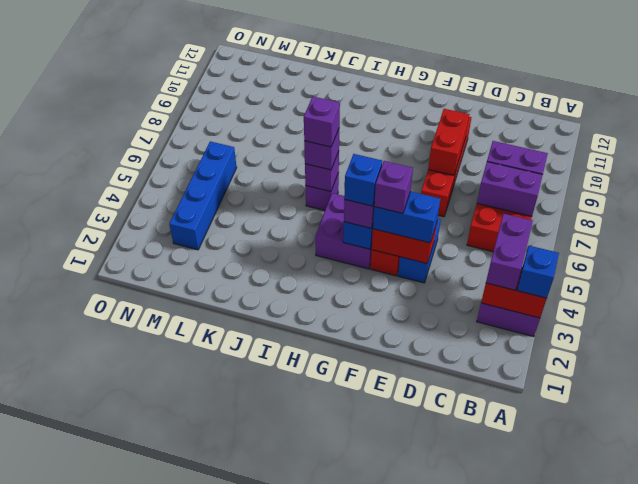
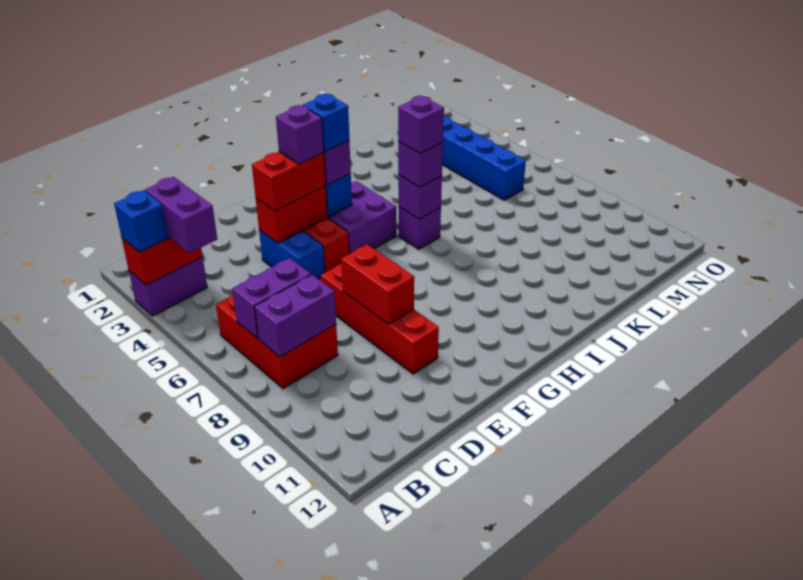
blue brick E4:F4 level 3 -> red brick E4:F4 level 3

